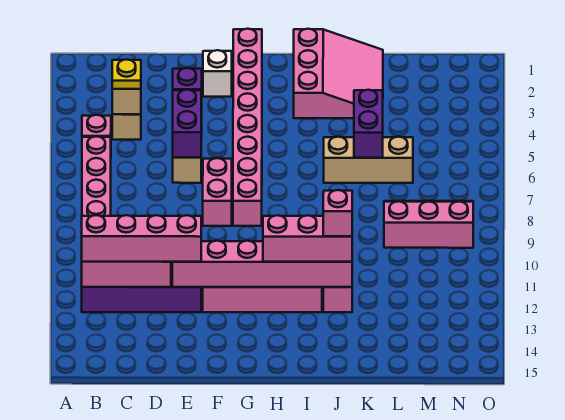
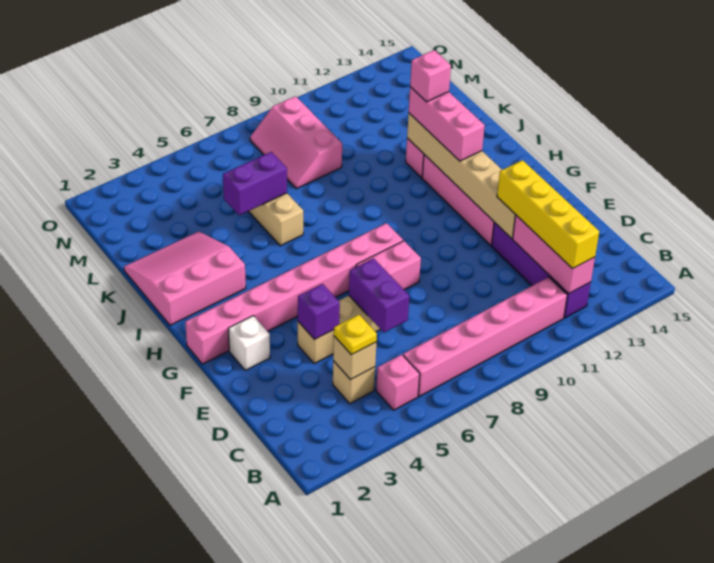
pink brick B12:E12 level 3 -> yellow brick B12:E12 level 3
purple brick E5:E6 level 2 -> purple brick D6:E6 level 2
pink brick E12:J12 level 2 -> tan brick E12:J12 level 2

